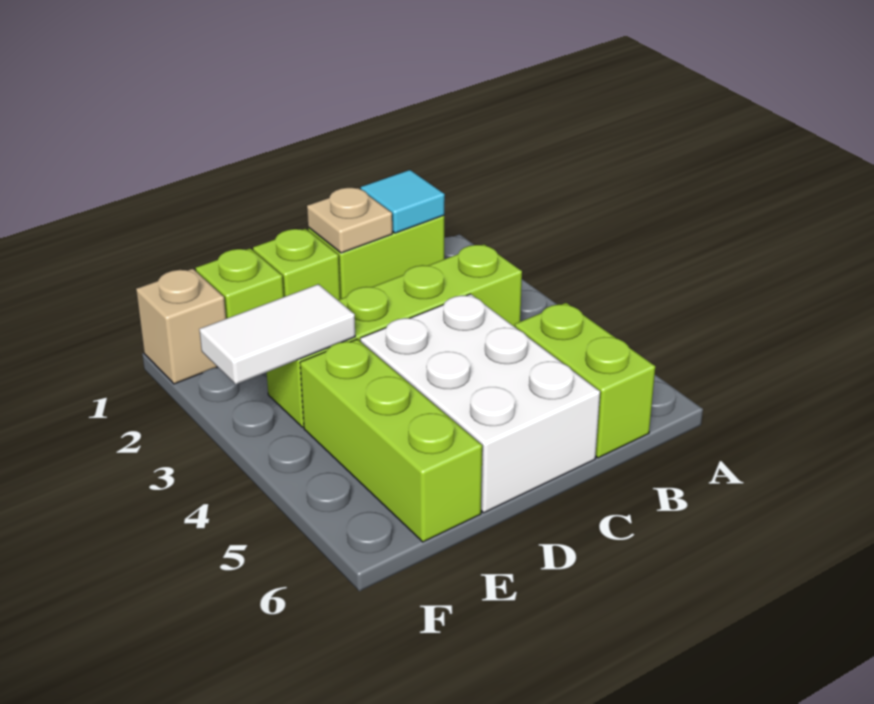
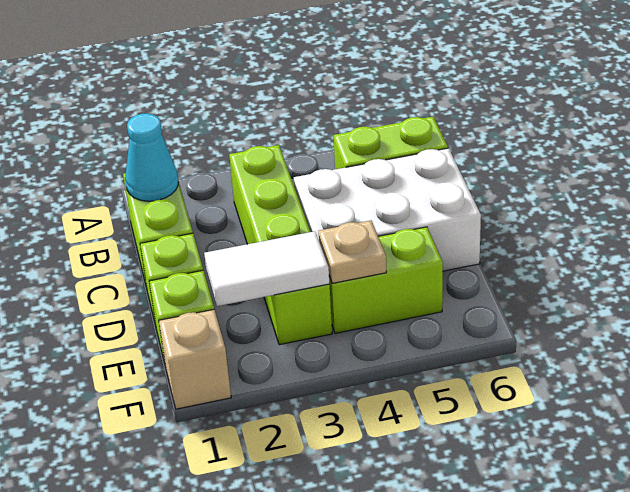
cyan tile B1 level 2 -> cyan cone B1 level 2
tan plate C1 level 2 -> tan plate E4 level 2
white tile E3:F3 level 2 -> white tile E2:E3 level 2
lime brick E4:E6 level 1 -> lime brick E4:E5 level 1

